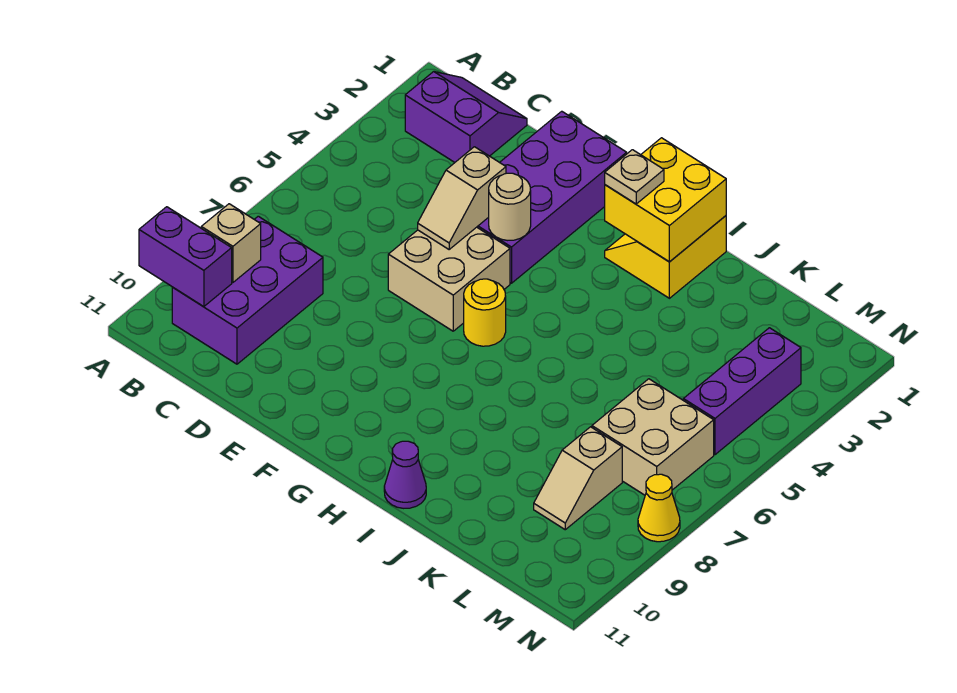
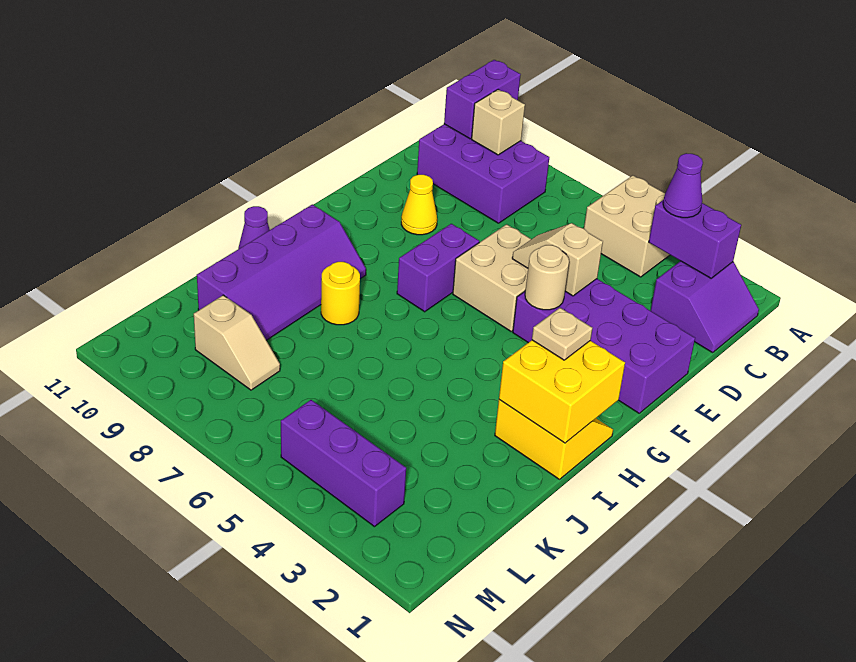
none -> purple brick B2:B3 level 2
none -> purple cone B3 level 3
none -> purple brick F7:G7 level 1
yellow round brick G6 level 1 -> yellow round brick I8 level 1
none -> purple slope H9:K10 level 1 top 10
tan brick L6:M7 level 1 -> tan brick A4:B5 level 1
tan slope L8:L9 level 1 top 8 -> tan slope L8:L9 level 1 top 9
yellow cone N8 level 1 -> yellow cone E9 level 1

